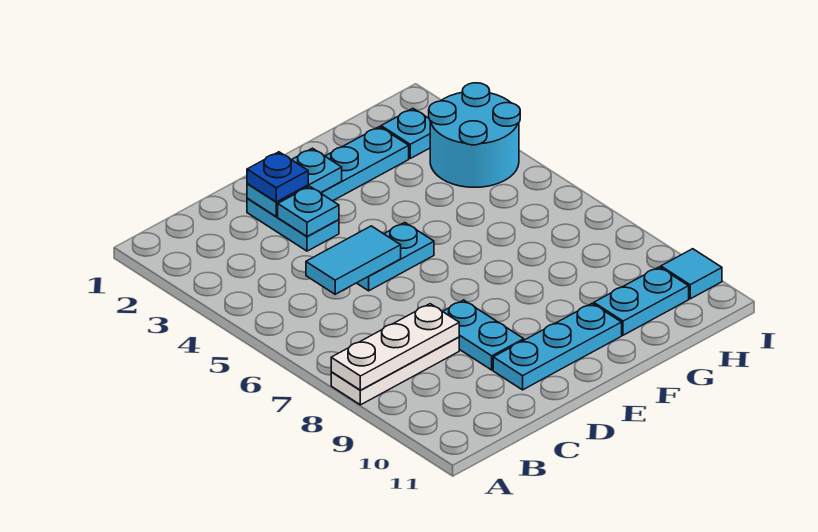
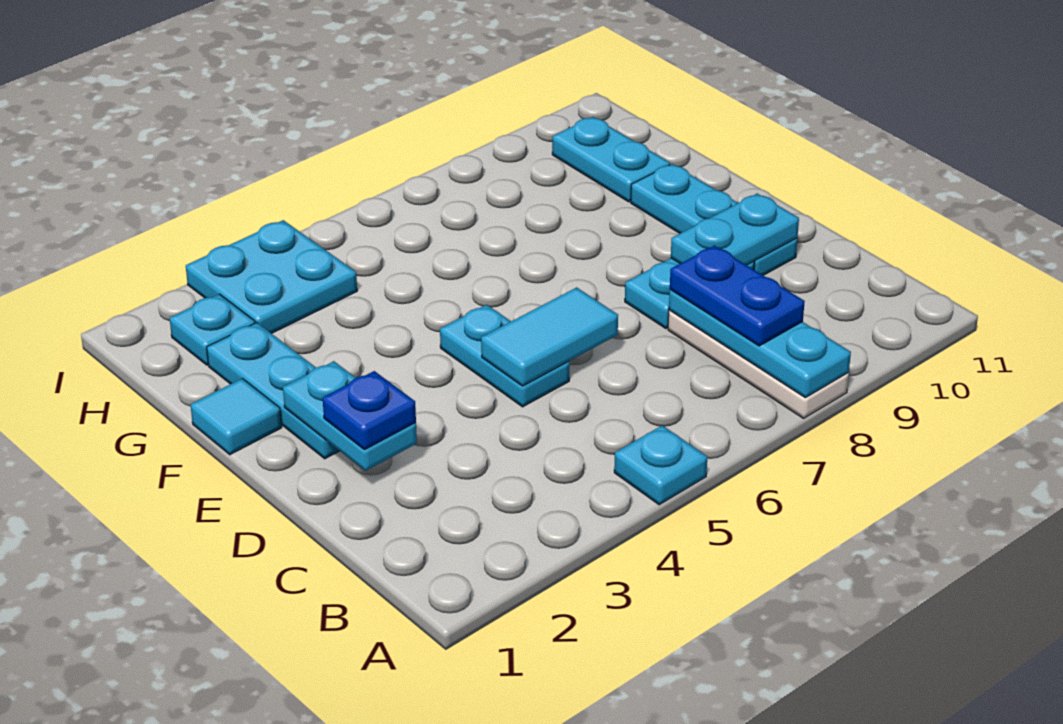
white plate A8:C8 level 2 -> cyan plate A8:C8 level 2
none -> blue plate B8:C8 level 3
cyan tile C5:D5 level 2 -> cyan tile D5:D6 level 2
cyan plate D2:D3 level 1 -> cyan plate D9:D10 level 2
cyan plate D3 level 2 -> cyan plate A5 level 1
cyan round brick H3:I4 level 1 -> cyan plate H3:I4 level 1
cyan tile I10 level 1 -> cyan tile F1 level 1

